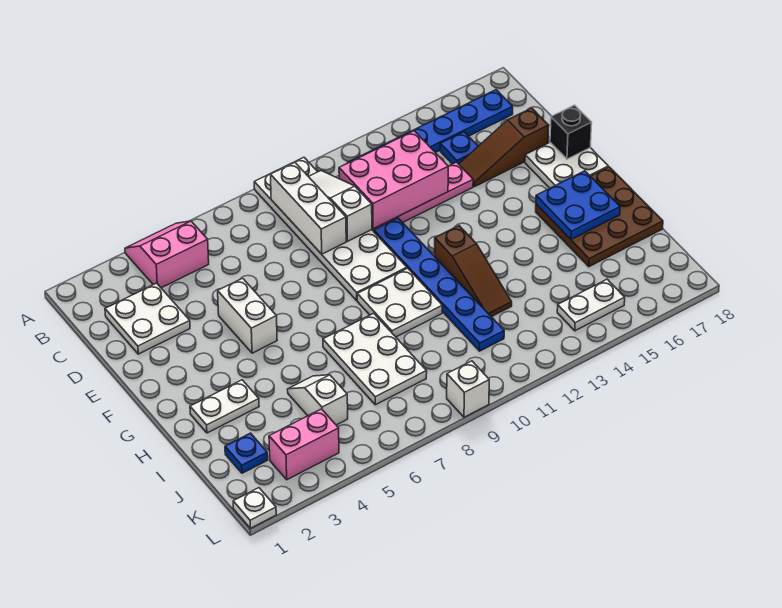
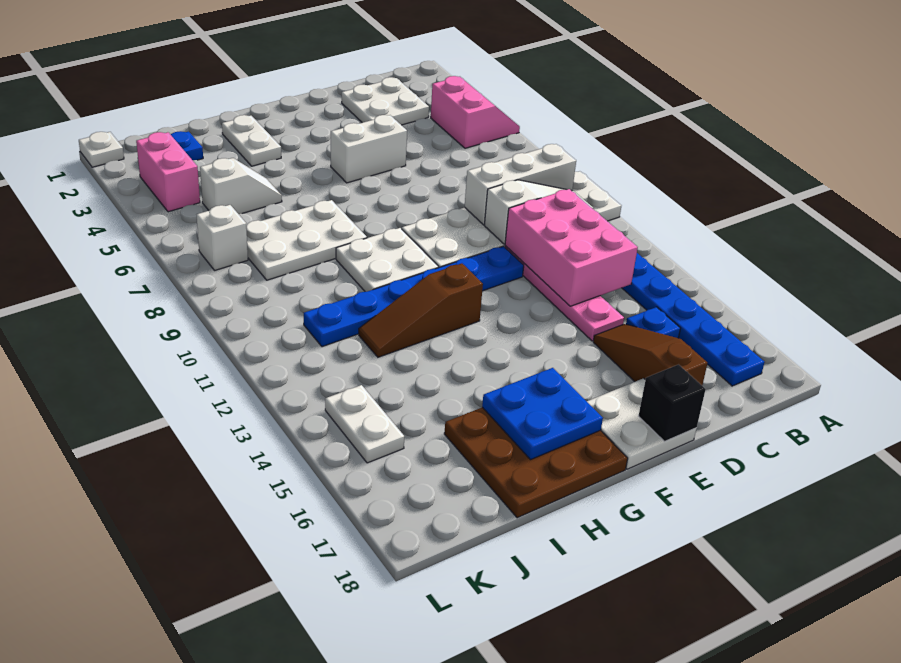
white brick L9 level 1 -> white brick K7 level 1

